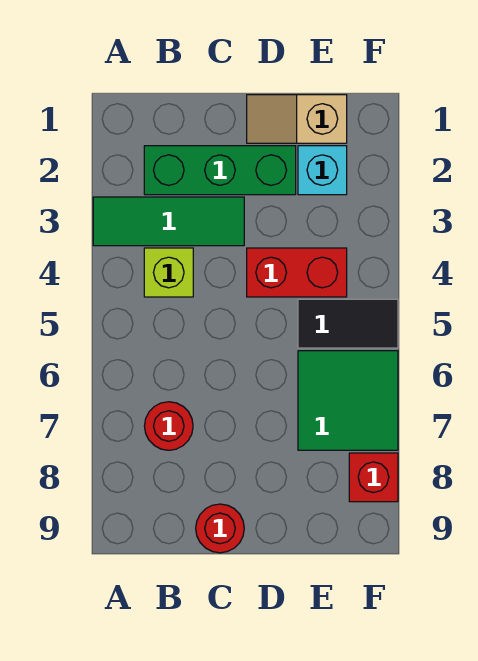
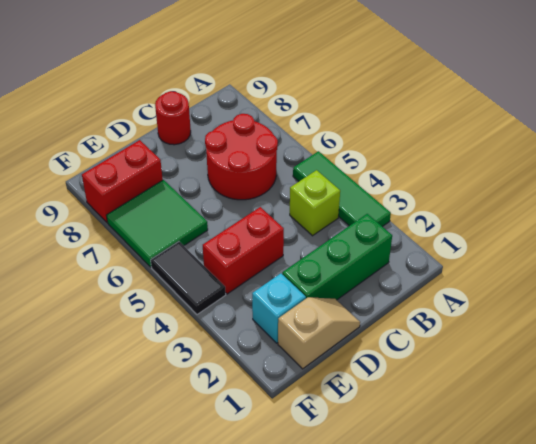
green tile A3:C3 level 1 -> green tile A3:A5 level 1
red round brick B7 level 1 -> red round brick B6:C7 level 1
black tile E5:F5 level 1 -> black tile F4:F5 level 1
red brick F8 level 1 -> red brick E8:F8 level 1

